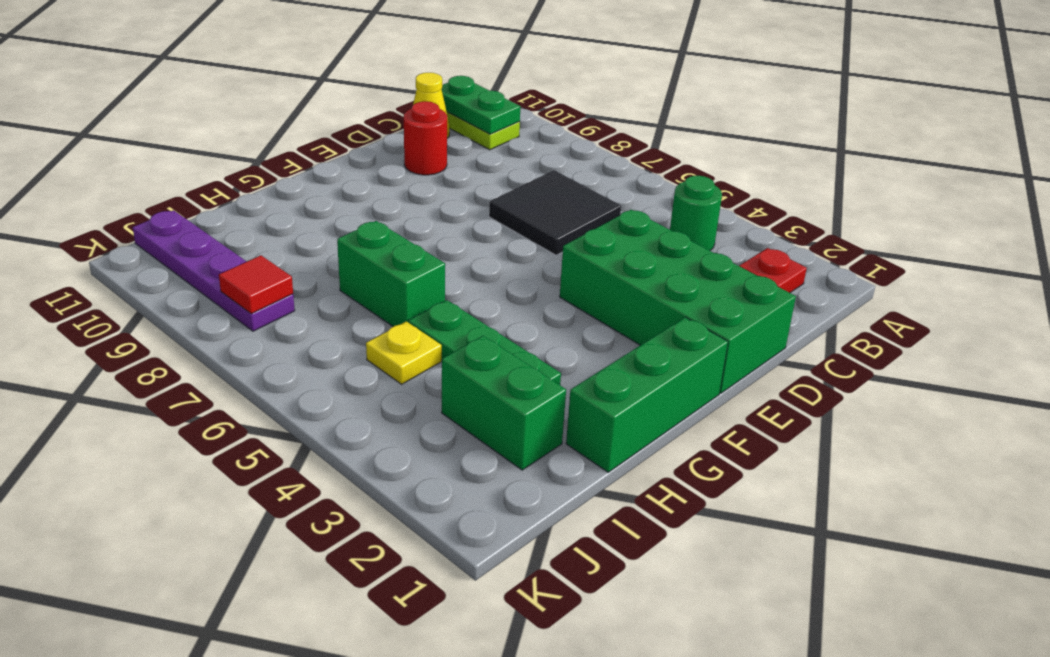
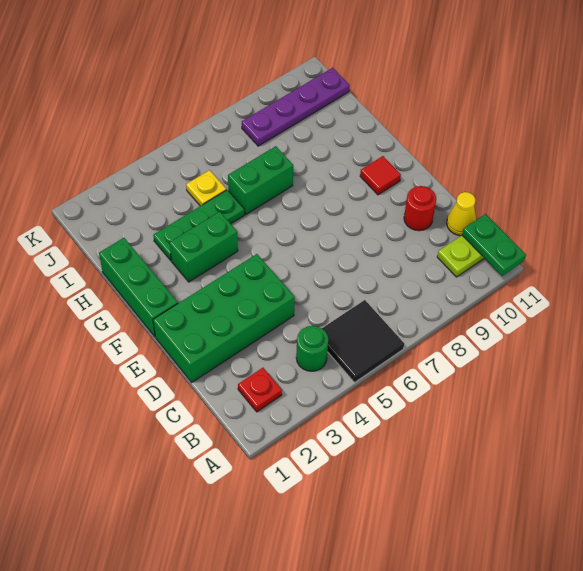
green plate B10:B11 level 2 -> green plate A11:B11 level 2
black tile C6:D7 level 1 -> black tile A5:B6 level 1
green brick I2:I3 level 1 -> green brick G3:G4 level 1
red tile J8 level 2 -> red tile F10 level 1

